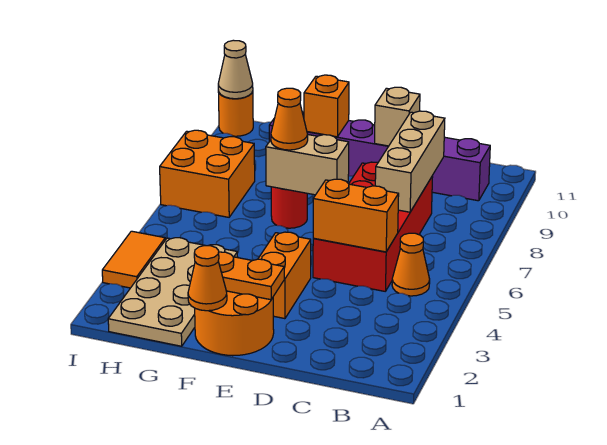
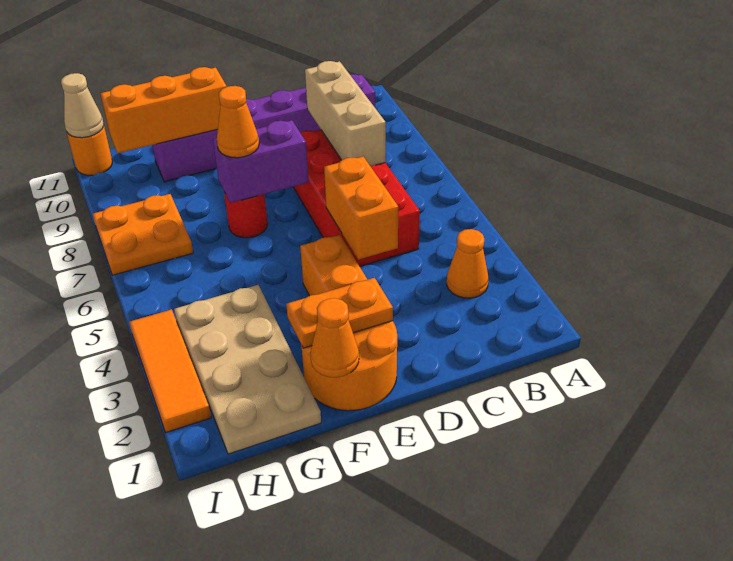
orange cone B5 level 1 -> orange cone B3 level 1
orange brick C5:D5 level 2 -> orange brick D4:D5 level 2
tan brick D10 level 2 -> none
tan brick E7:F7 level 2 -> purple brick E7:F7 level 2
orange brick F10 level 2 -> orange brick F10:H10 level 2
orange brick H7:I8 level 1 -> orange plate H7:I8 level 1
orange tile I3:I4 level 1 -> orange tile I2:I4 level 1

